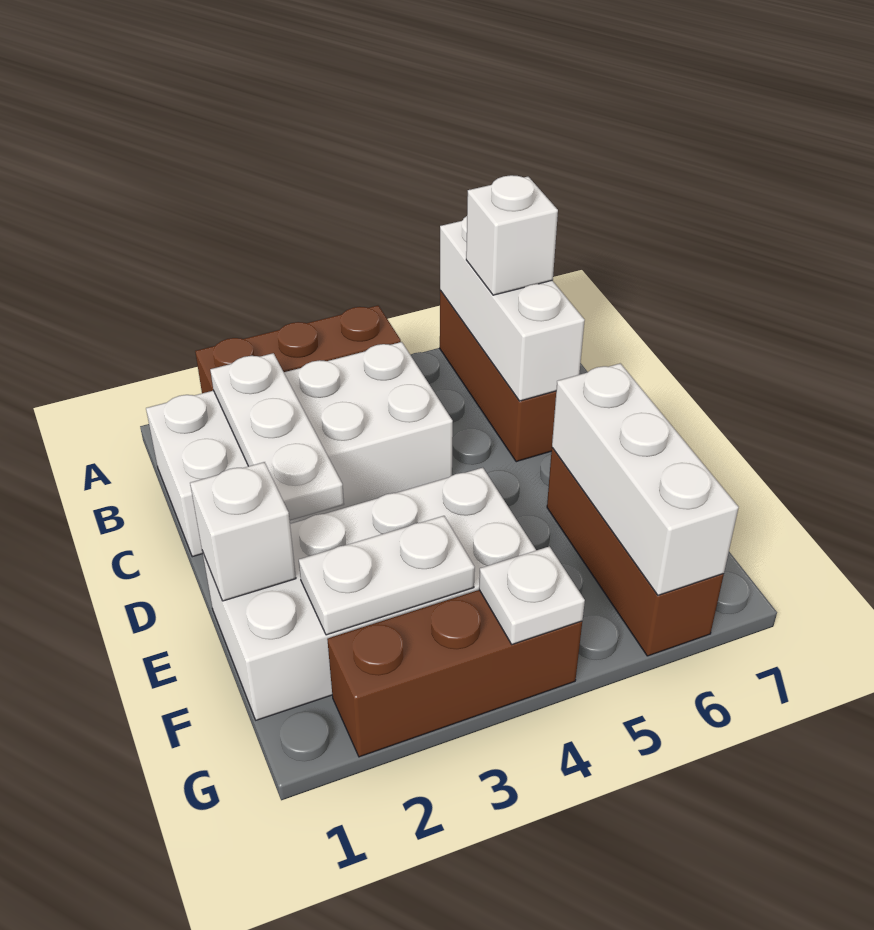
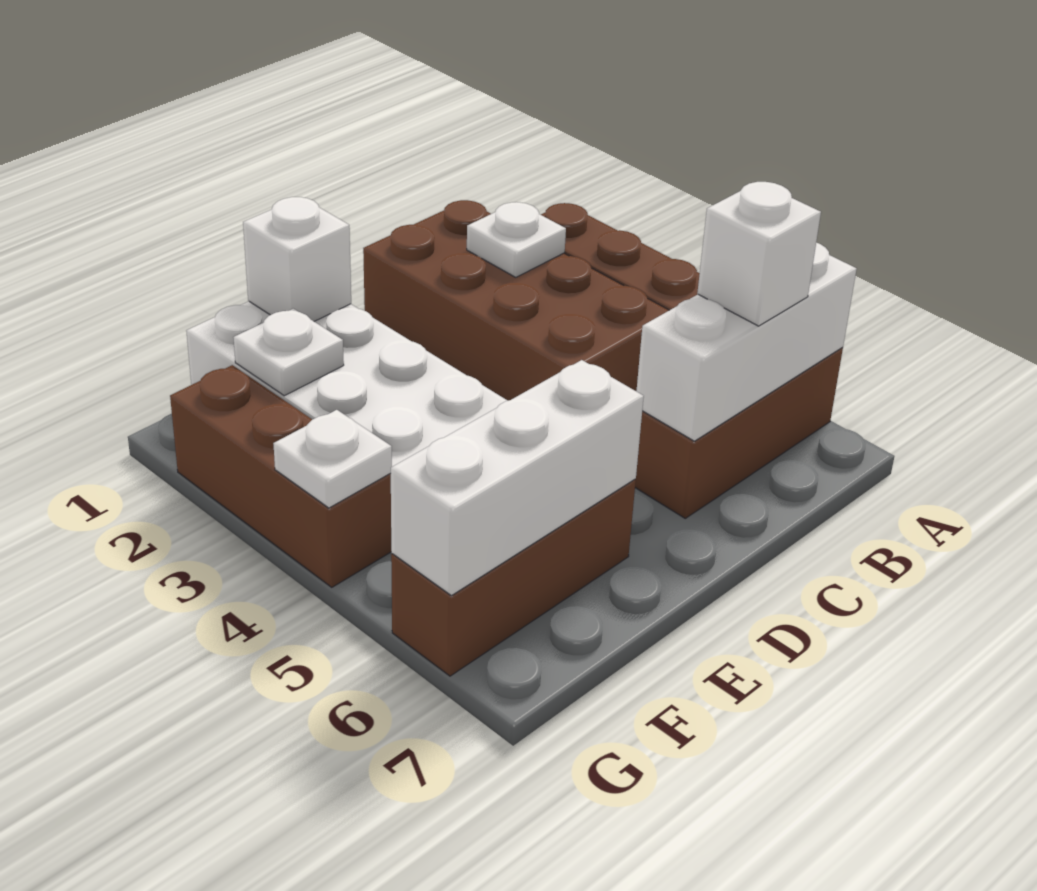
white brick B1:C4 level 1 -> brown brick B1:C4 level 1
white plate B2:D2 level 2 -> white plate B2 level 2
white plate F2:F3 level 2 -> white plate F2 level 2

